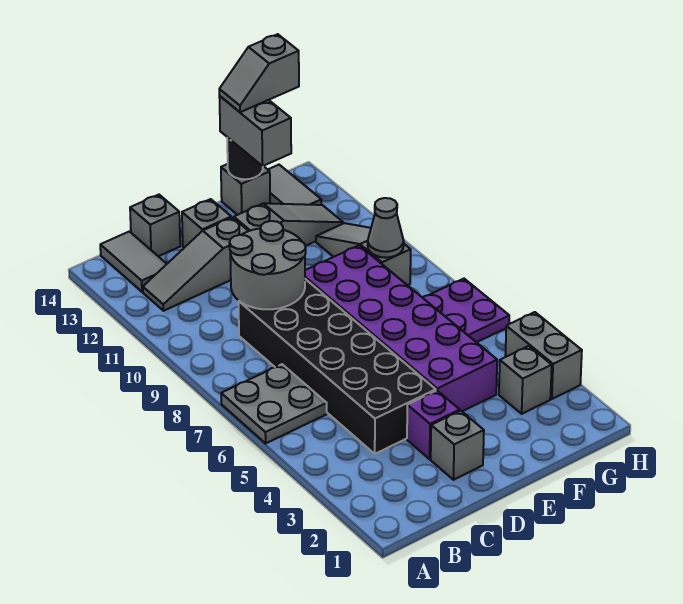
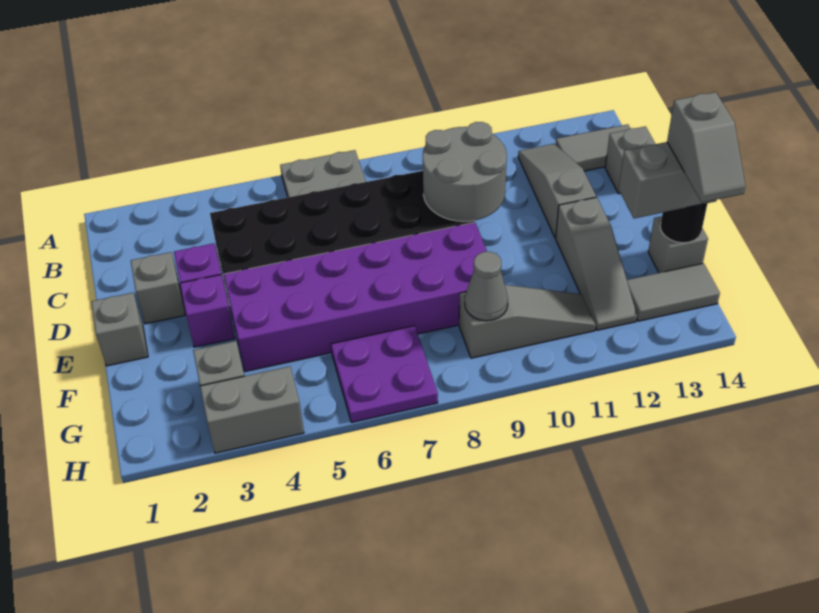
grey brick D13 level 1 -> grey brick E1 level 1
none -> purple brick E3 level 1
grey slope F14:G14 level 4 top G -> grey slope F14:G14 level 4 top F

